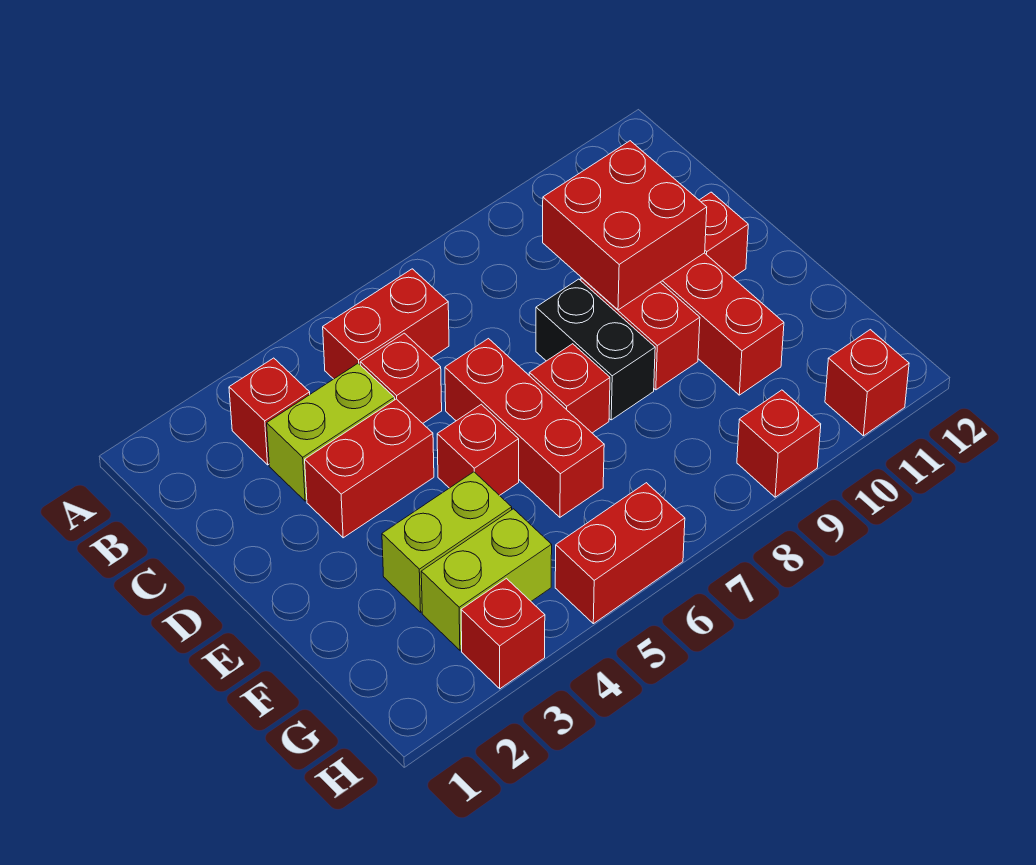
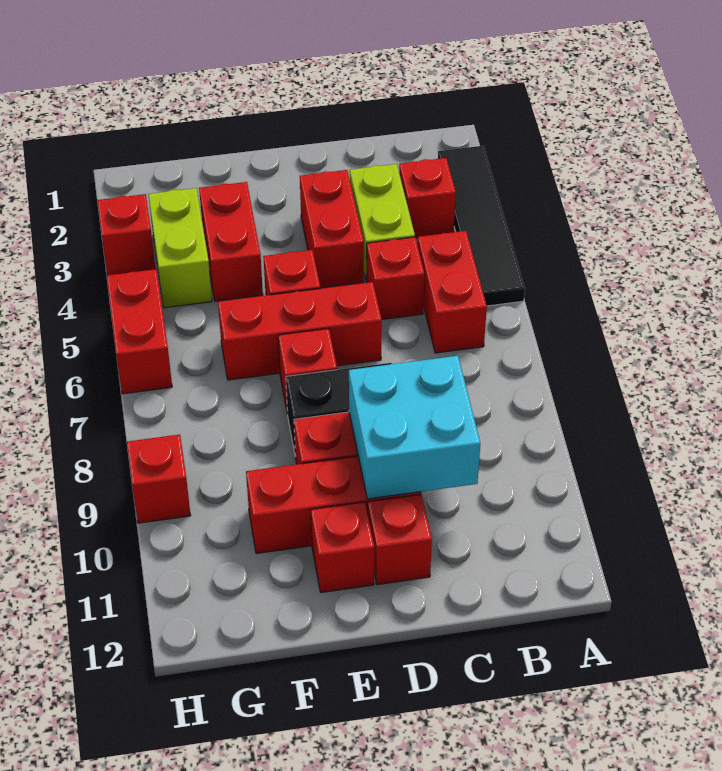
none -> black tile A2:A5 level 1
red brick C9:D10 level 2 -> cyan brick C9:D10 level 2
lime brick F3:F4 level 1 -> red brick F3:F4 level 1
red brick H11 level 1 -> red brick E11 level 1

